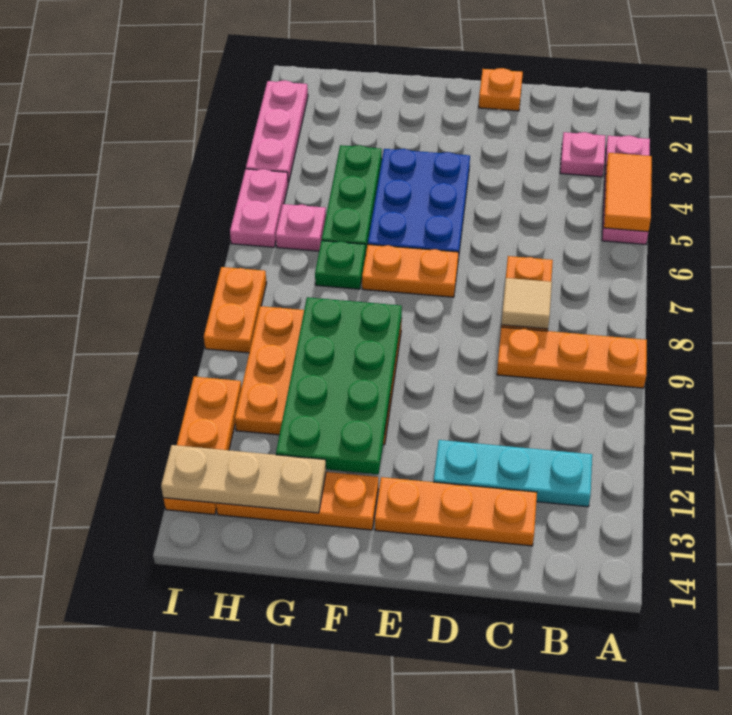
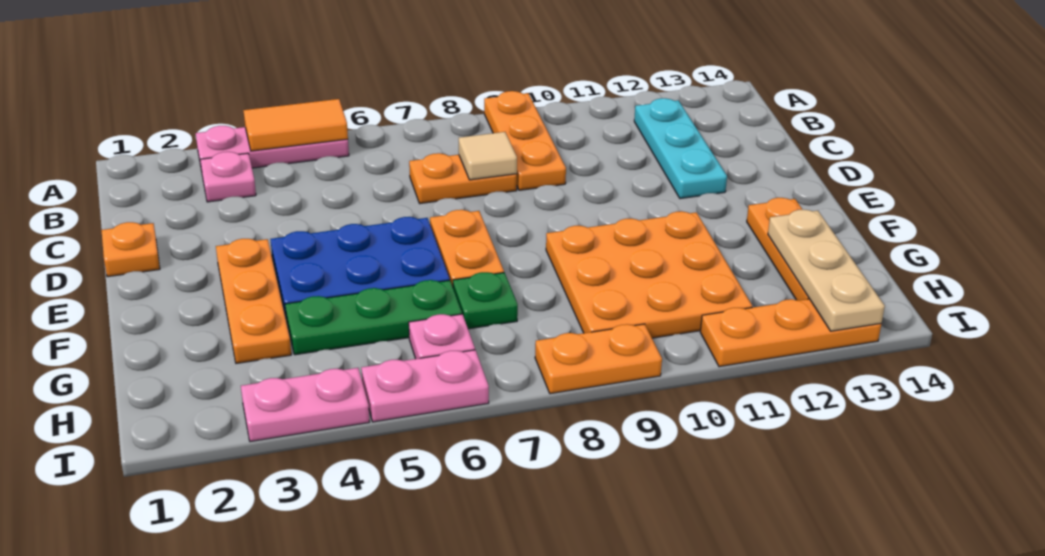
orange plate C13:E13 level 1 -> orange plate E3:G3 level 1
green plate F9:G12 level 2 -> none
pink plate I2:I4 level 1 -> pink plate I3:I4 level 1

